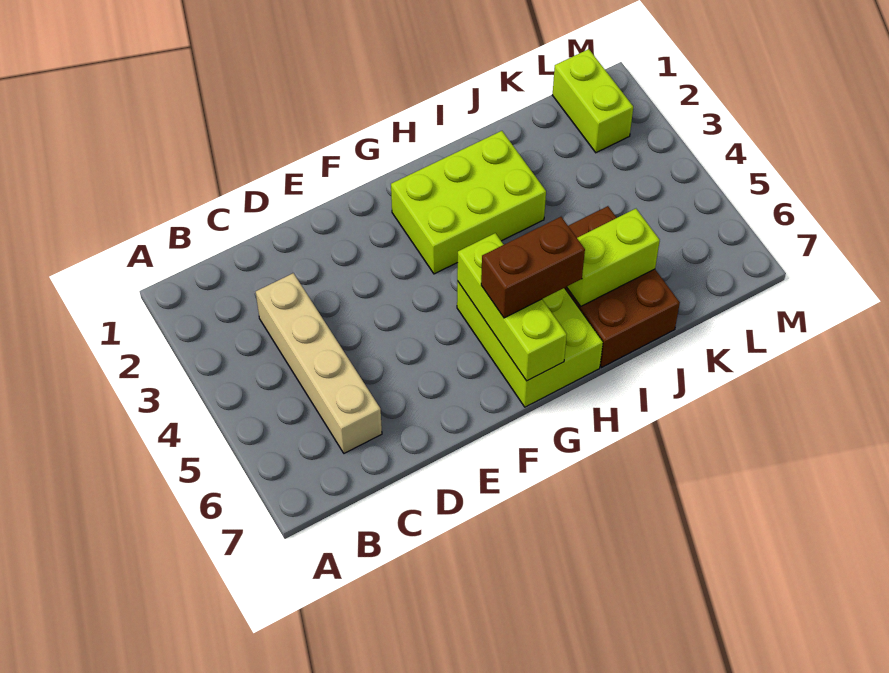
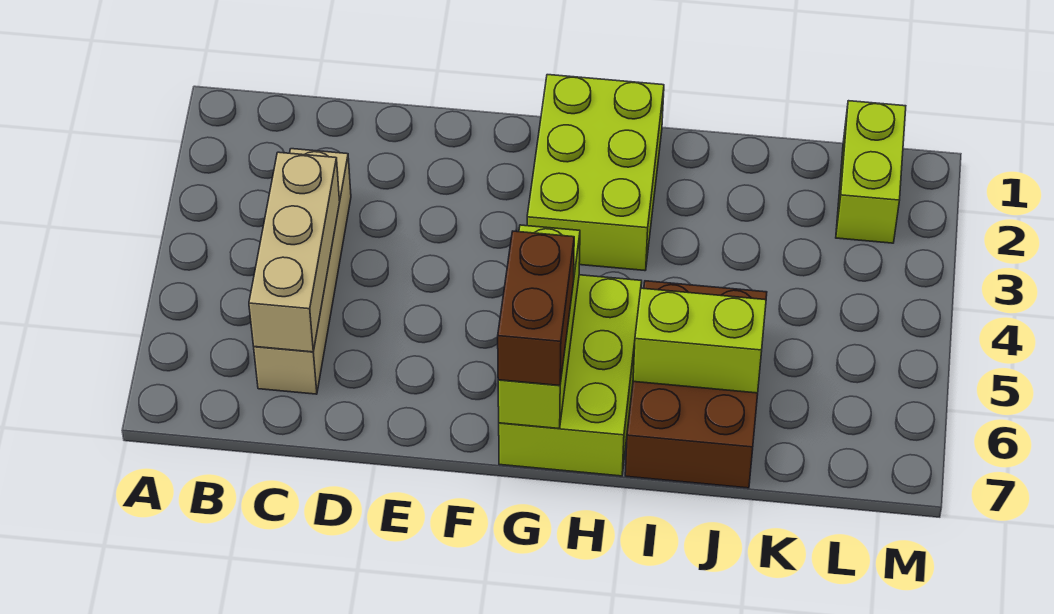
none -> tan brick C4:C6 level 2
lime brick G2:I3 level 1 -> lime brick G1:H3 level 1
brown brick G6:H6 level 3 -> brown brick G6:G7 level 3

